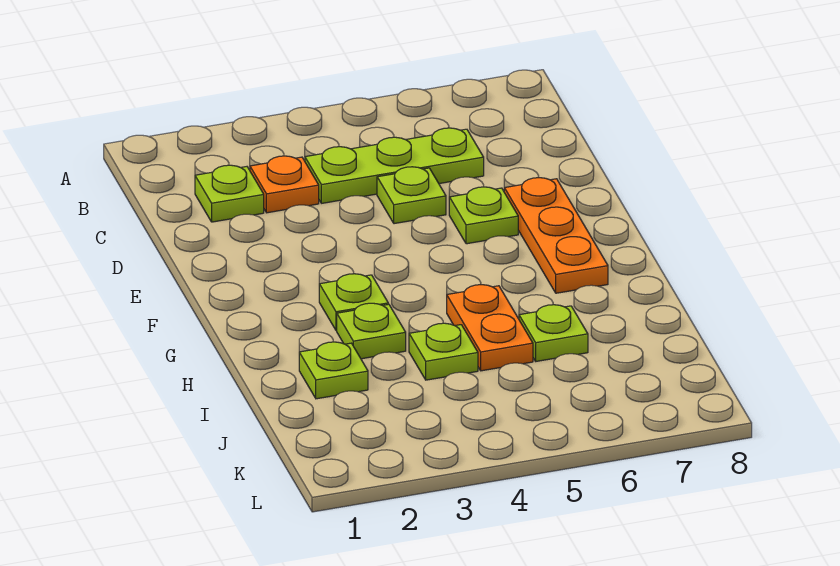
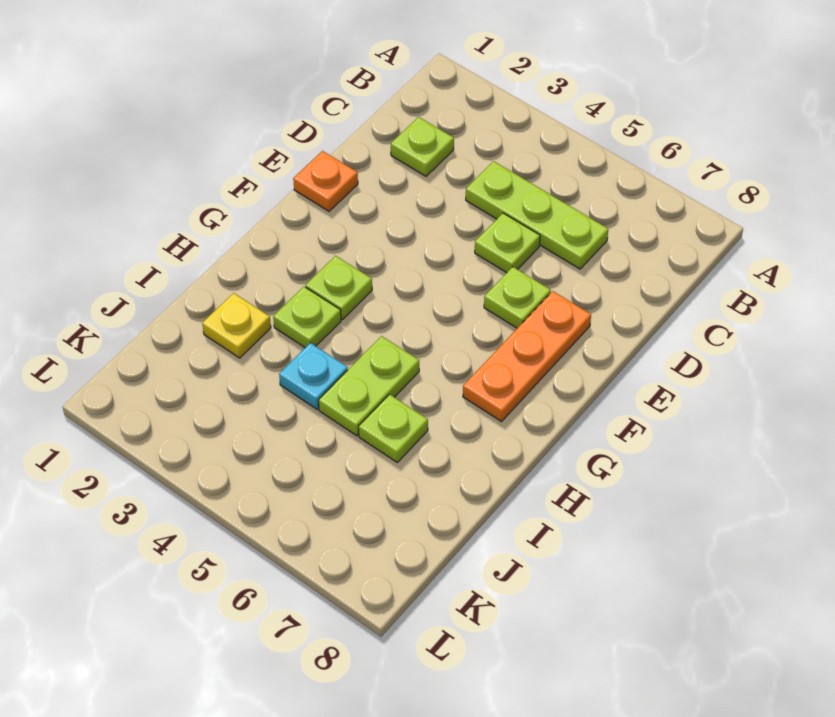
orange plate C3 level 1 -> orange plate E1 level 1
orange plate H5:I5 level 1 -> lime plate H5:I5 level 1
lime plate I2 level 1 -> yellow plate I2 level 1
lime plate I4 level 1 -> cyan plate I4 level 1

